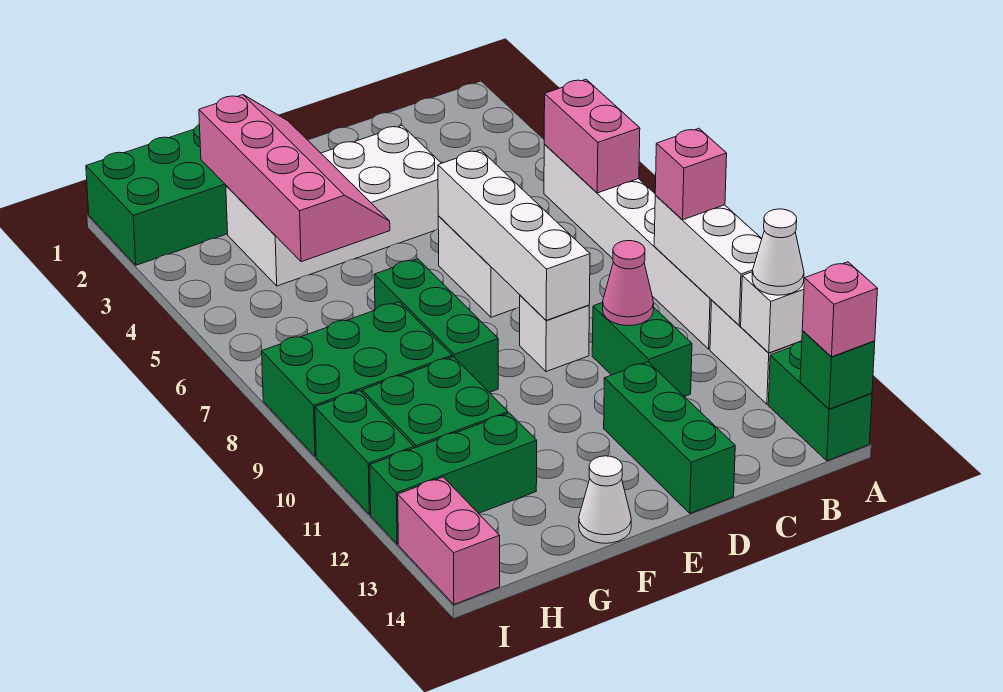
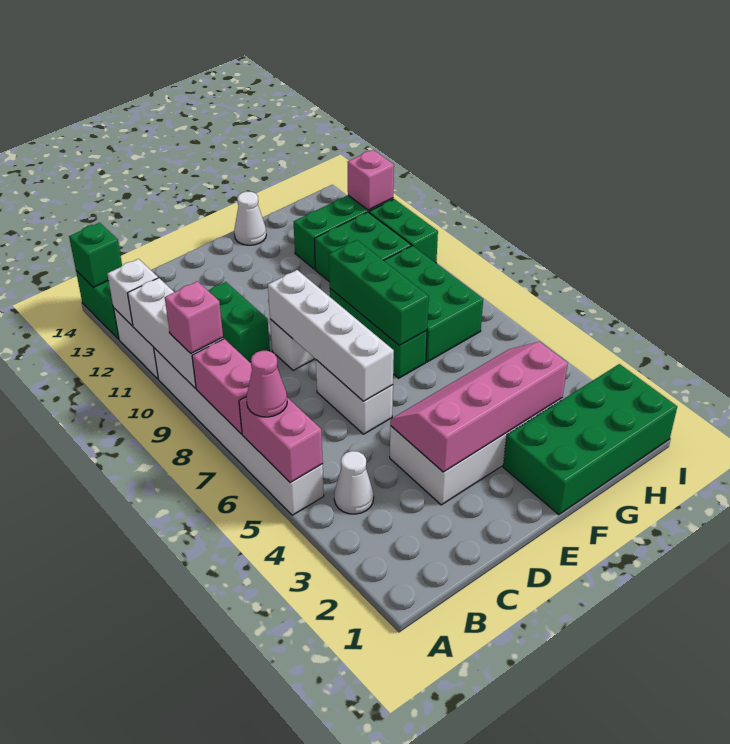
white cone A12 level 3 -> white cone B4 level 1
pink brick A14 level 3 -> pink brick I12 level 2
pink cone C10 level 2 -> pink cone A6 level 3
green brick D12:D14 level 1 -> green brick F7:F9 level 2
pink slope F2:G5 level 2 top G -> pink slope D3:G4 level 2 top 3
green brick G8:I9 level 1 -> green brick G7:H9 level 1
pink brick I13:I14 level 1 -> pink brick A7:A8 level 2

